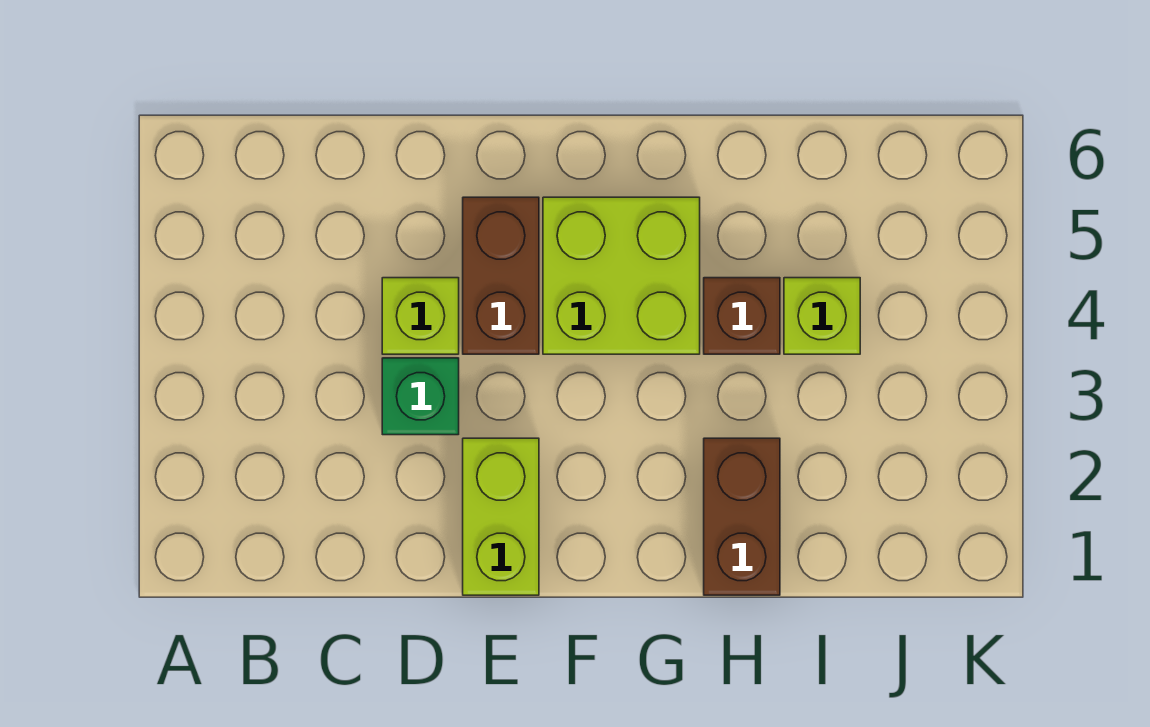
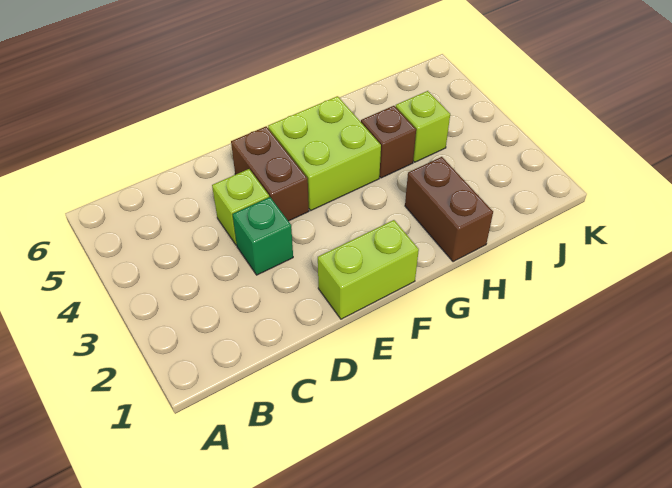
lime brick E1:E2 level 1 -> lime brick E1:F1 level 1

